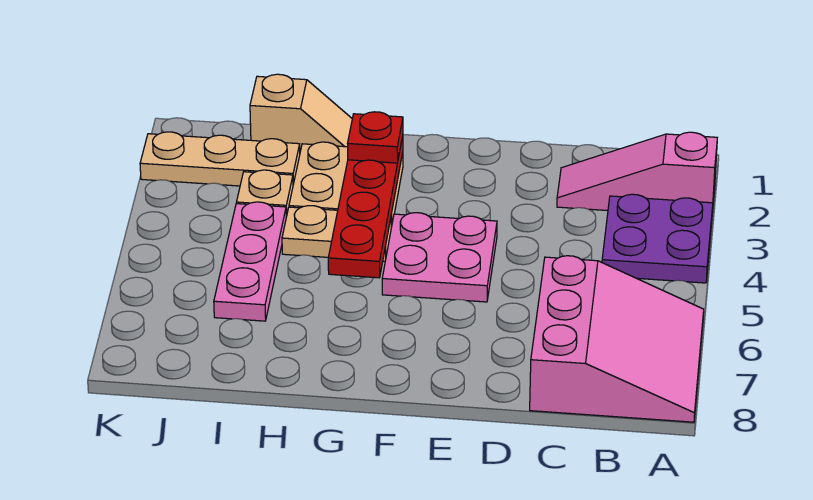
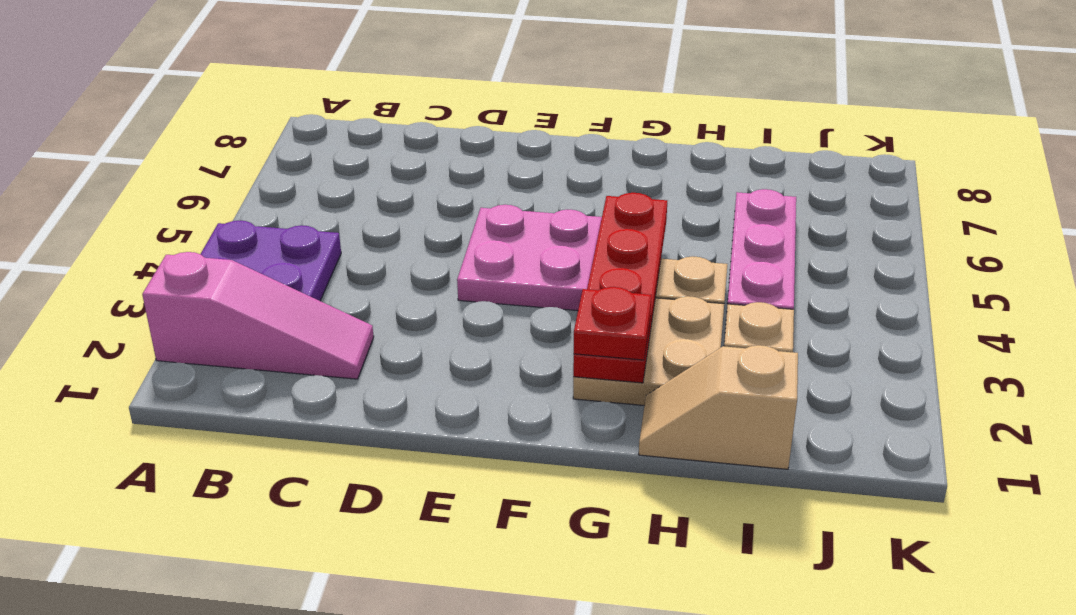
pink slope A6:C8 level 1 top C -> none
tan plate I2:K2 level 1 -> none

